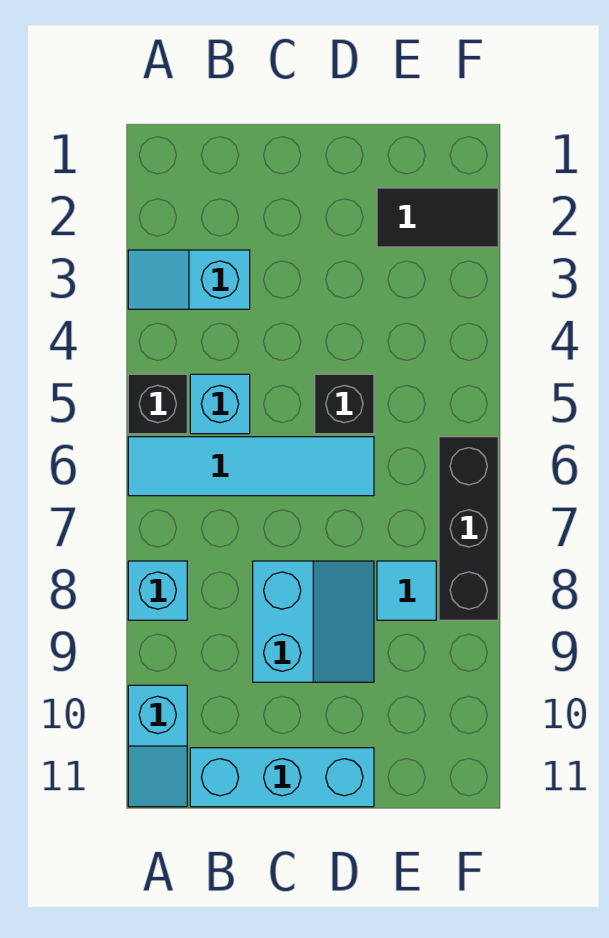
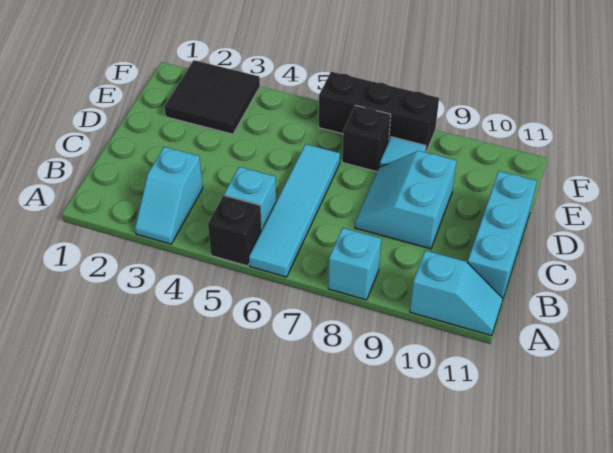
cyan slope C8:D9 level 1 top C -> cyan slope C8:D9 level 1 top 9
black brick D5 level 1 -> black brick E7 level 1
black tile E2:F2 level 1 -> black tile E2:F3 level 1

